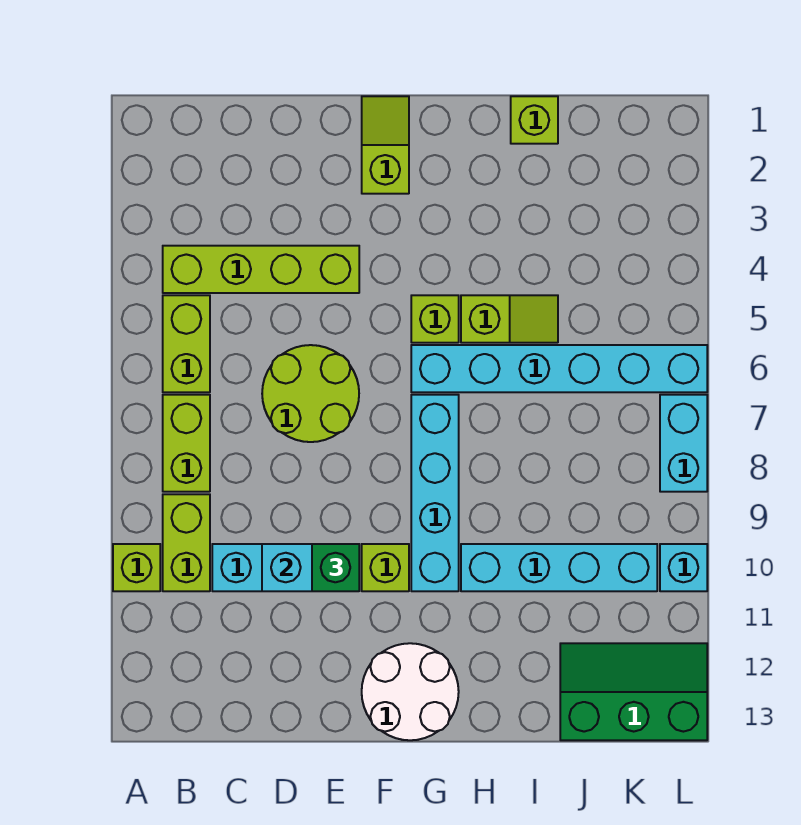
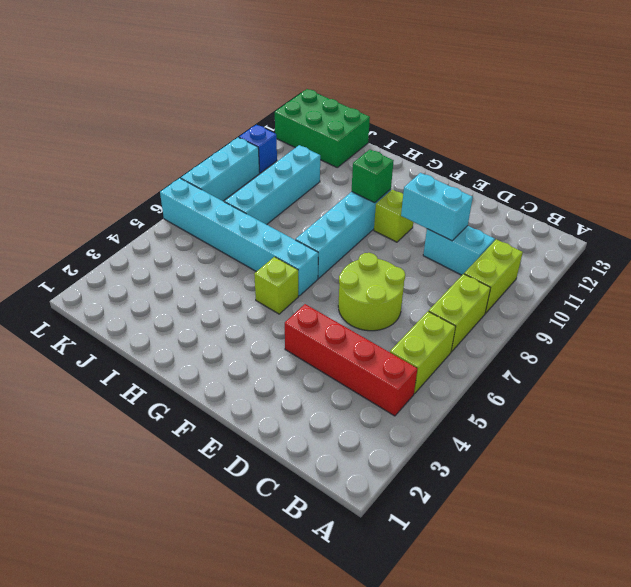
lime brick A10 level 1 -> none
lime brick B4:E4 level 1 -> red brick B4:E4 level 1
green brick E10 level 3 -> green brick G10 level 2
lime slope F1:F2 level 1 top 2 -> none
white round brick F12:G13 level 1 -> none
lime slope H5:I5 level 1 top H -> none
cyan brick H10:K10 level 1 -> cyan brick J7:J10 level 1
lime brick I1 level 1 -> none
green slope J12:L13 level 1 top 13 -> green brick J12:L13 level 1
cyan brick L7:L8 level 1 -> cyan brick L7:L9 level 1
cyan brick L10 level 1 -> blue brick L10 level 1

